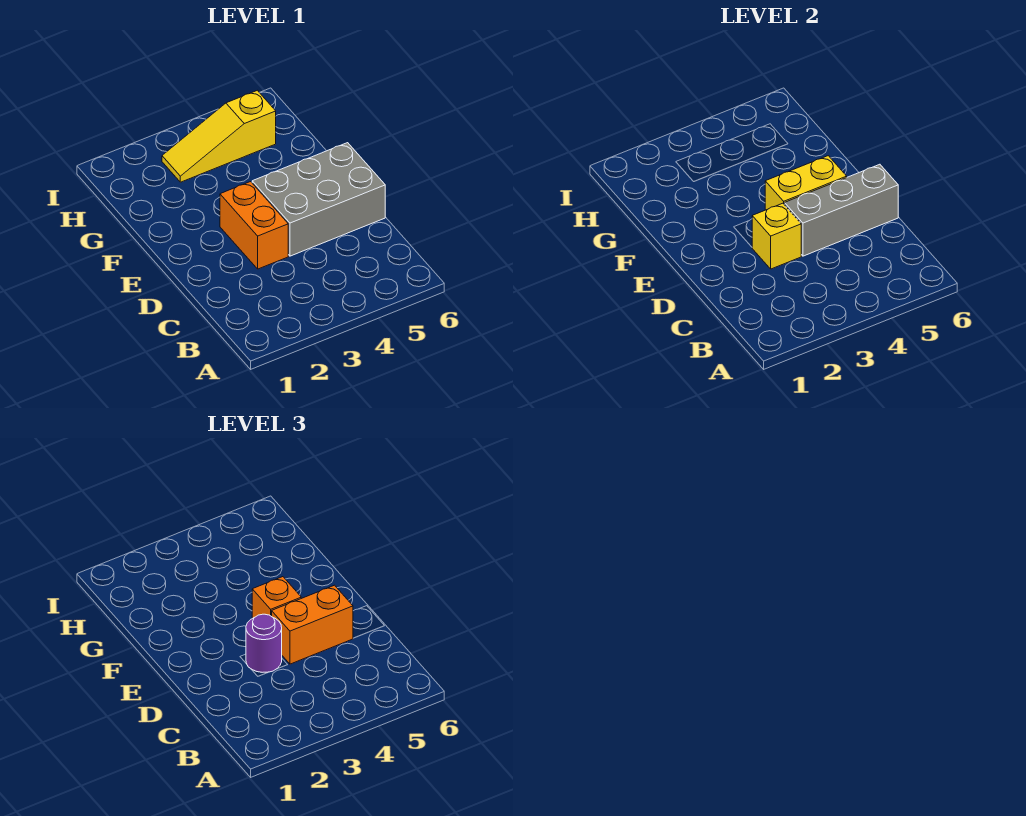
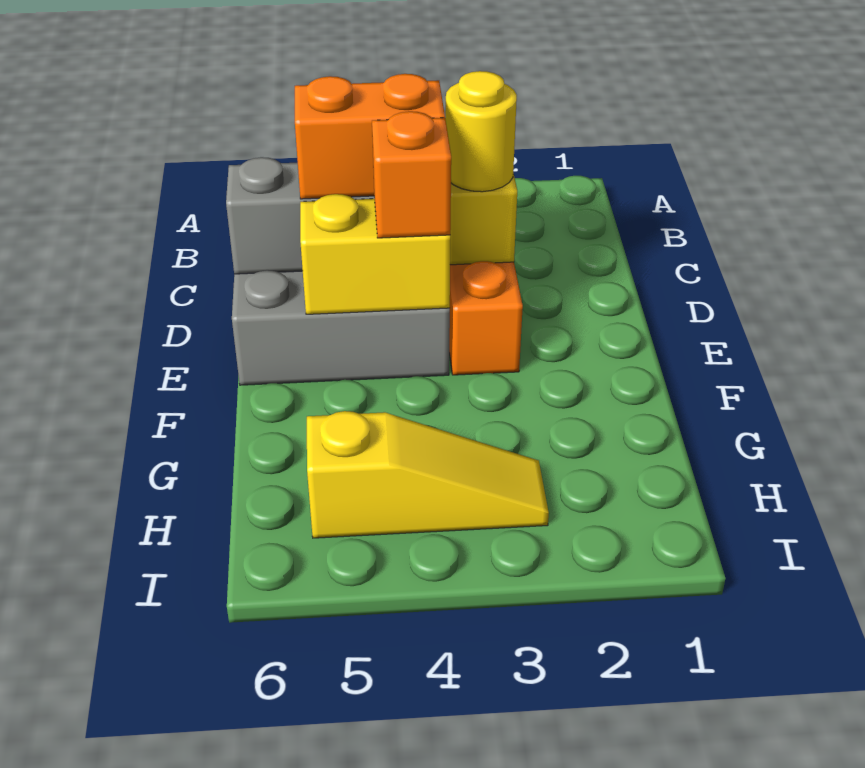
purple round brick D3 level 3 -> yellow round brick D3 level 3

